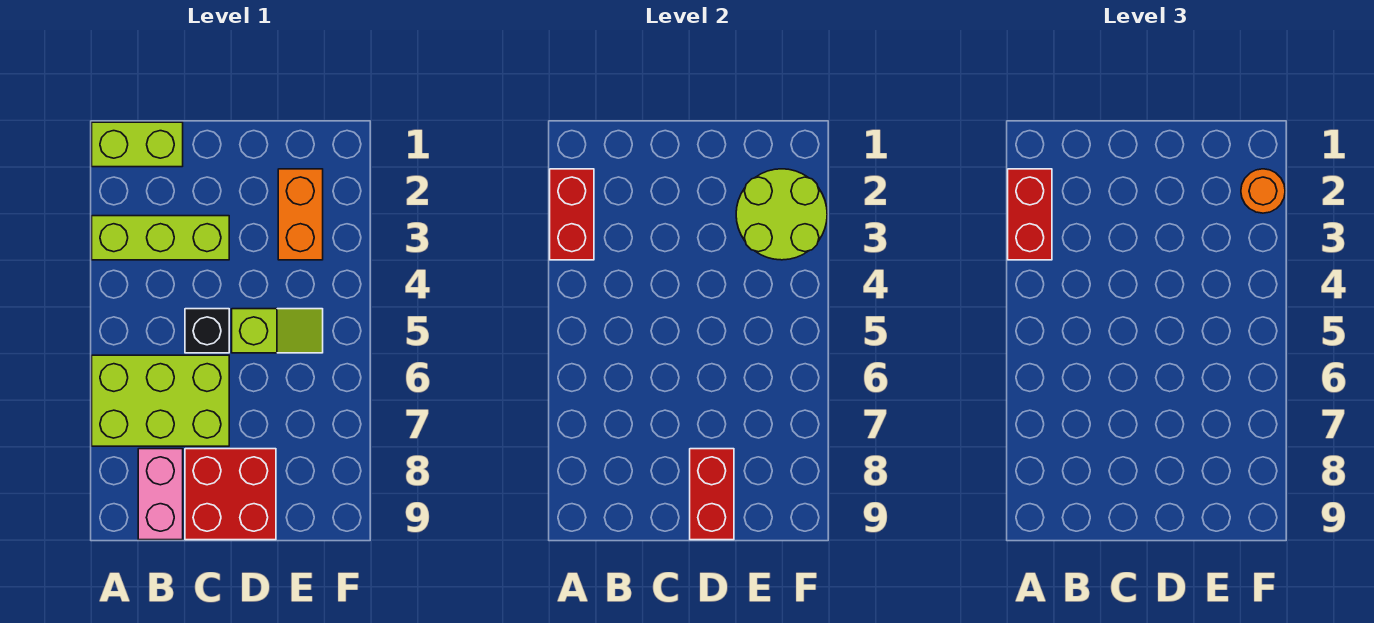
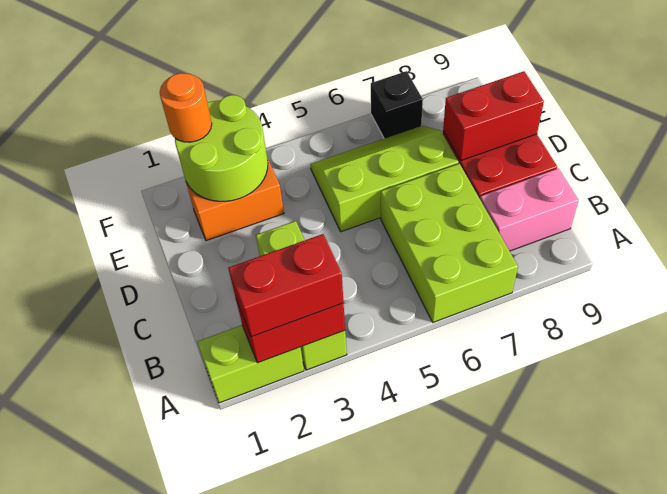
lime brick A1:B1 level 1 -> lime brick A1:A2 level 1
black brick C5 level 1 -> black brick F7 level 1
lime slope D5:E5 level 1 top D -> lime slope D5:E7 level 1 top D

